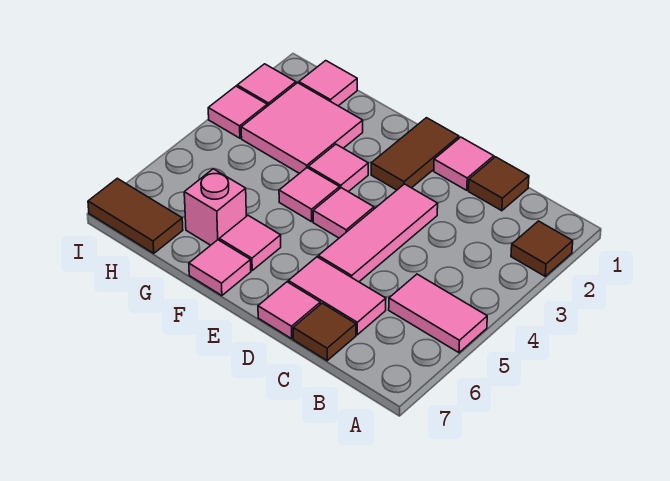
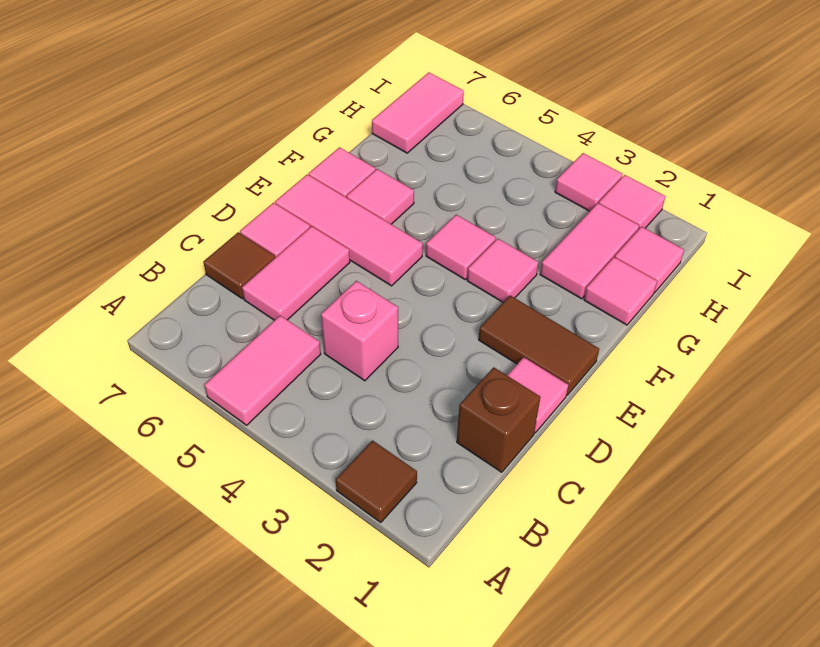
brown tile C1 level 1 -> brown brick C1 level 1
pink tile D3:D5 level 1 -> pink tile E5:E7 level 1
pink tile E4 level 1 -> pink tile G1 level 1
pink tile G2:H3 level 1 -> pink tile G2:H2 level 1
pink brick G6 level 1 -> pink brick C4 level 1
brown tile H7:I7 level 1 -> pink tile H7:I7 level 1

